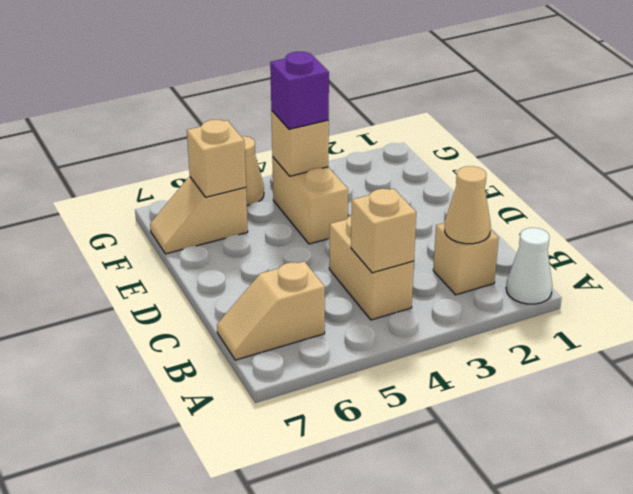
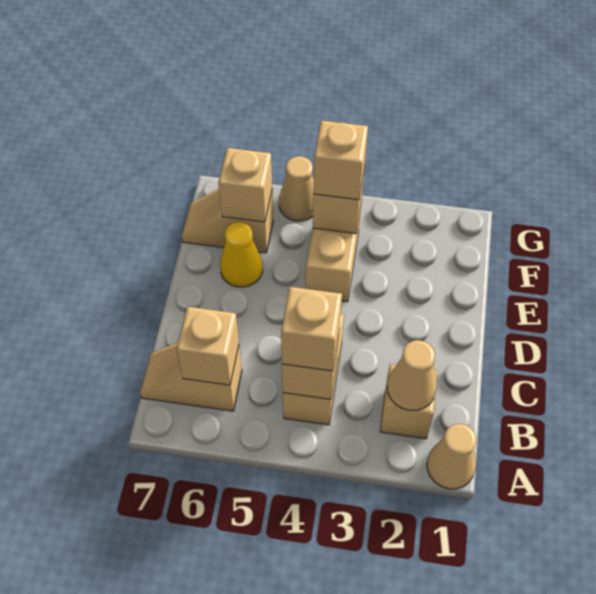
white cone A1 level 1 -> tan cone A1 level 1
none -> tan brick B4 level 3
none -> tan brick B6 level 2
none -> yellow cone E6 level 1
purple brick F4 level 3 -> tan brick F4 level 3

